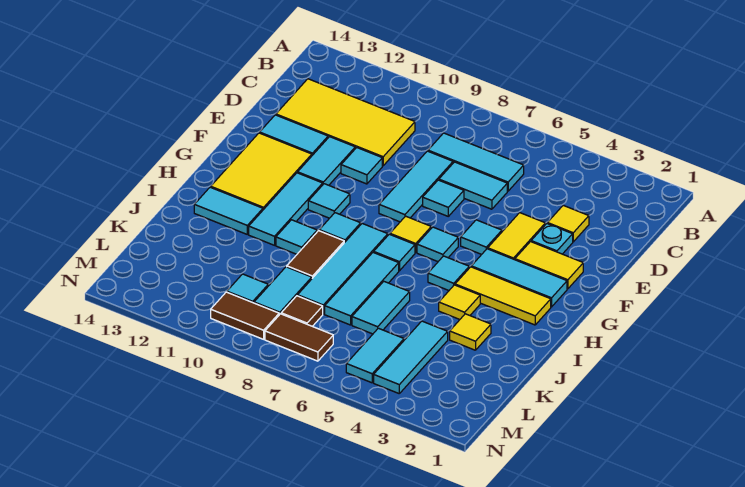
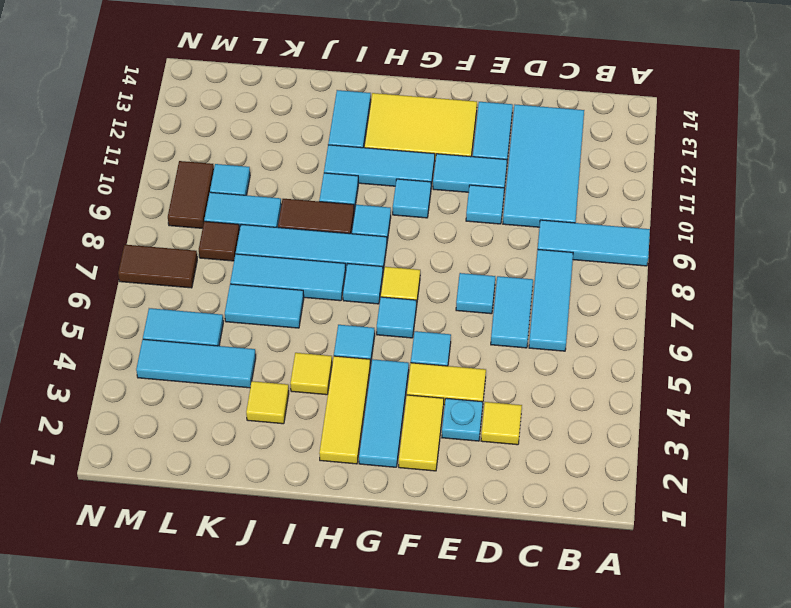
yellow tile C10:D13 level 1 -> cyan tile C10:D13 level 1
cyan tile D8:F8 level 1 -> cyan tile A9:C9 level 1
brown tile M7:M8 level 1 -> brown tile M7:N7 level 1

